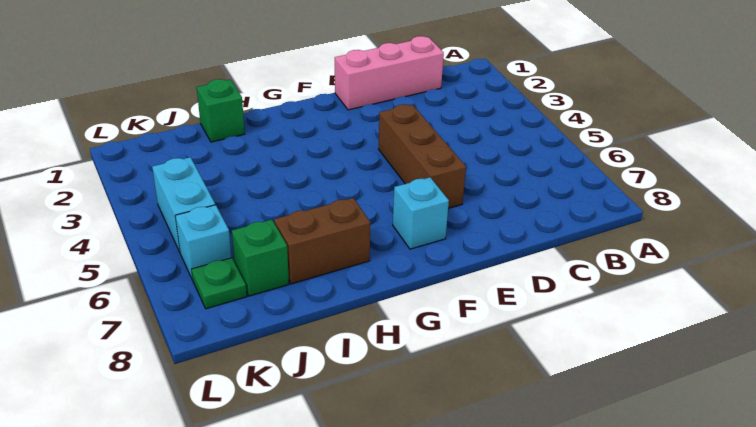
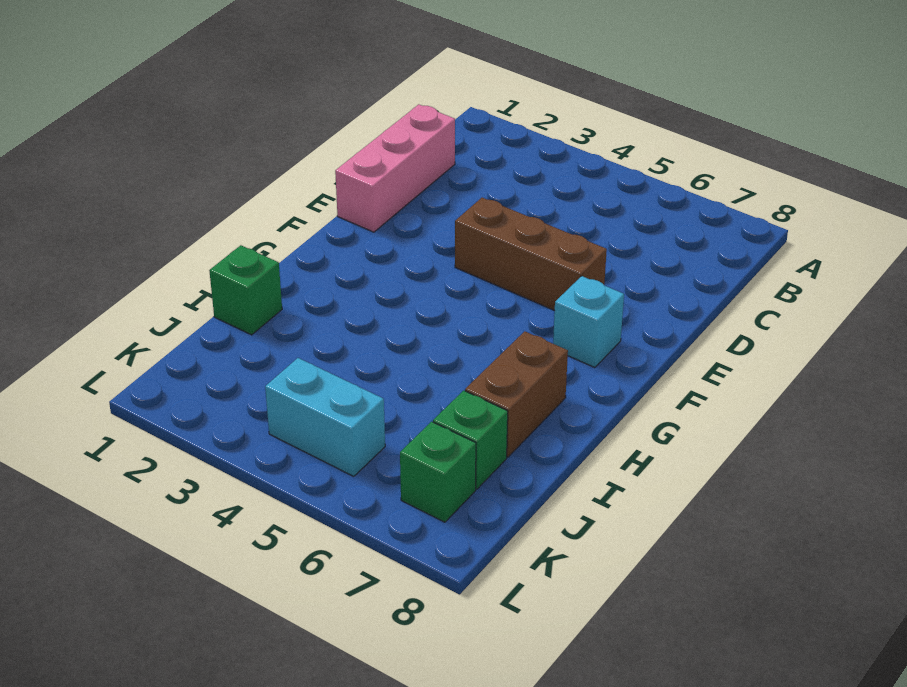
cyan brick K6 level 1 -> none
green plate K7 level 1 -> green brick K7 level 1

